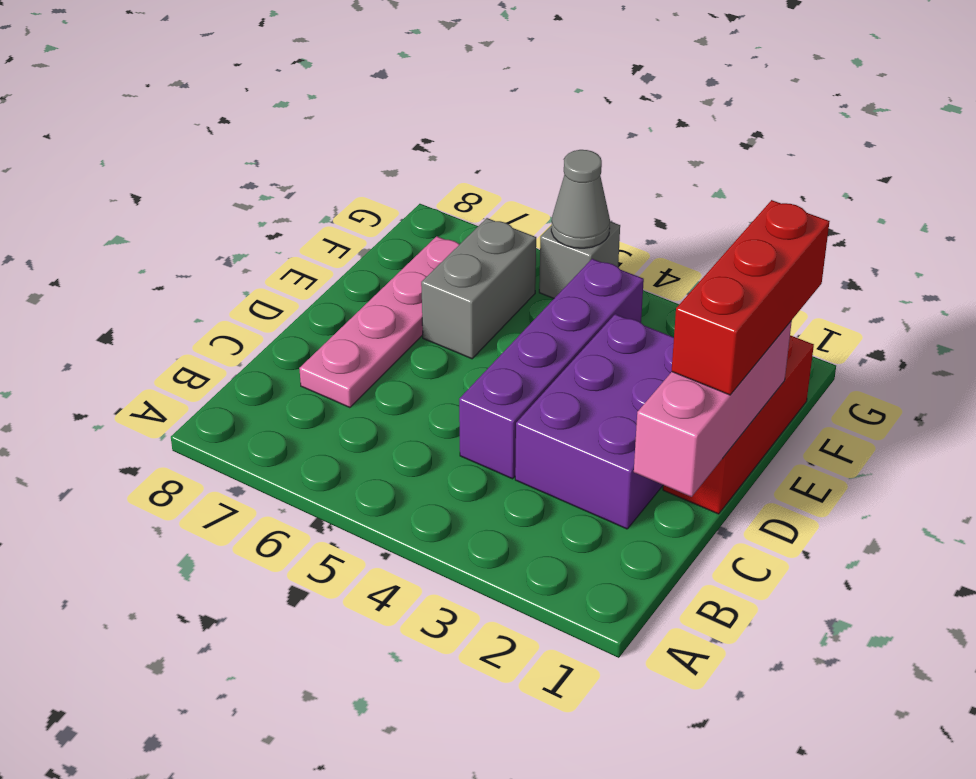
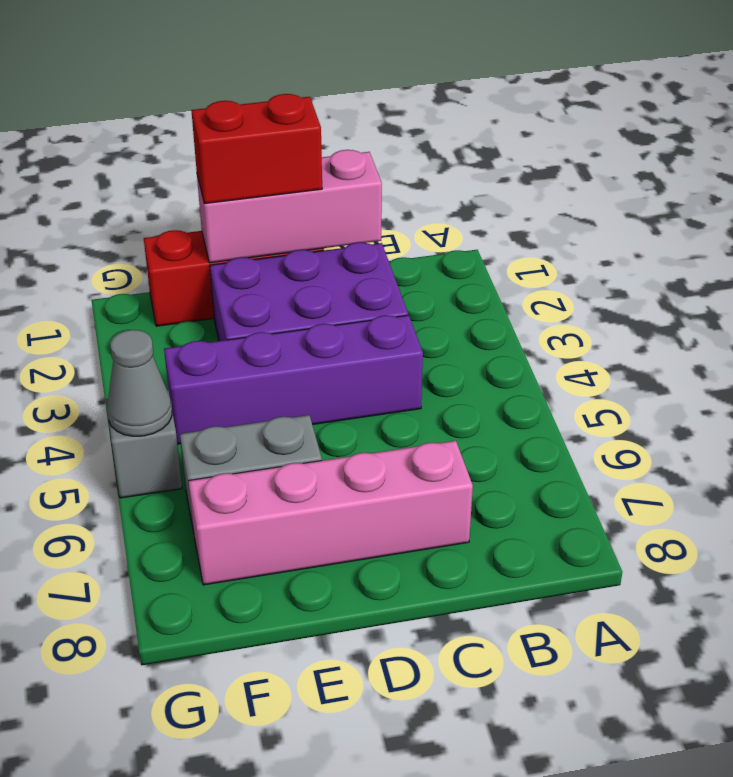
pink plate C7:F7 level 1 -> pink brick C7:F7 level 1
red brick D1:F1 level 3 -> red brick D1:E1 level 3

